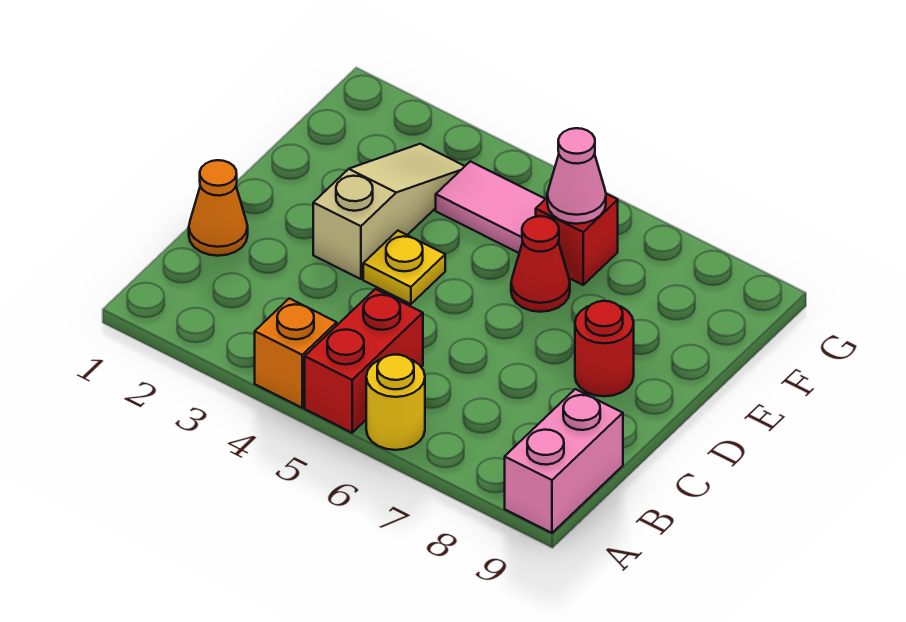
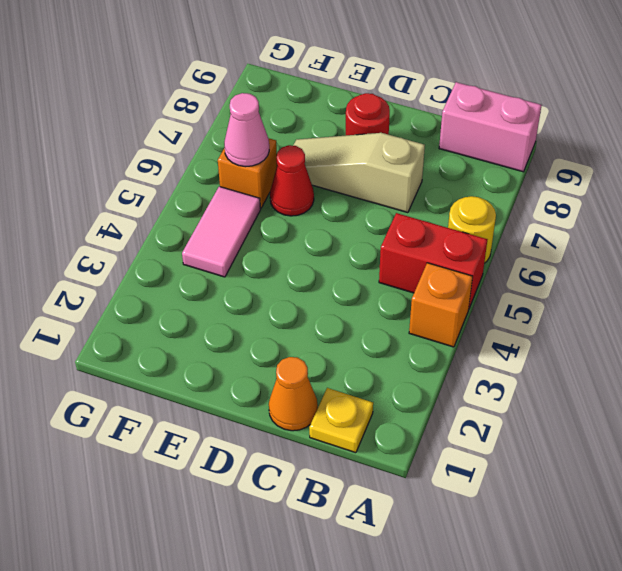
tan slope D3:F3 level 1 top D -> tan slope C7:E7 level 1 top C
yellow plate D4 level 1 -> yellow plate B1 level 1
red brick F6 level 1 -> orange brick F6 level 1

